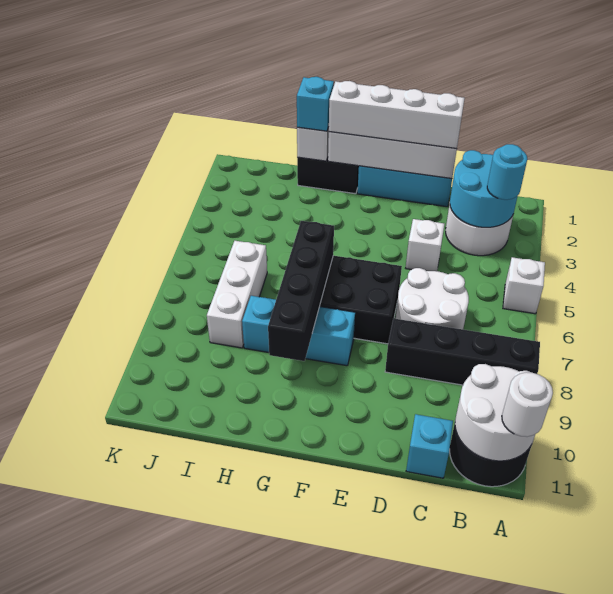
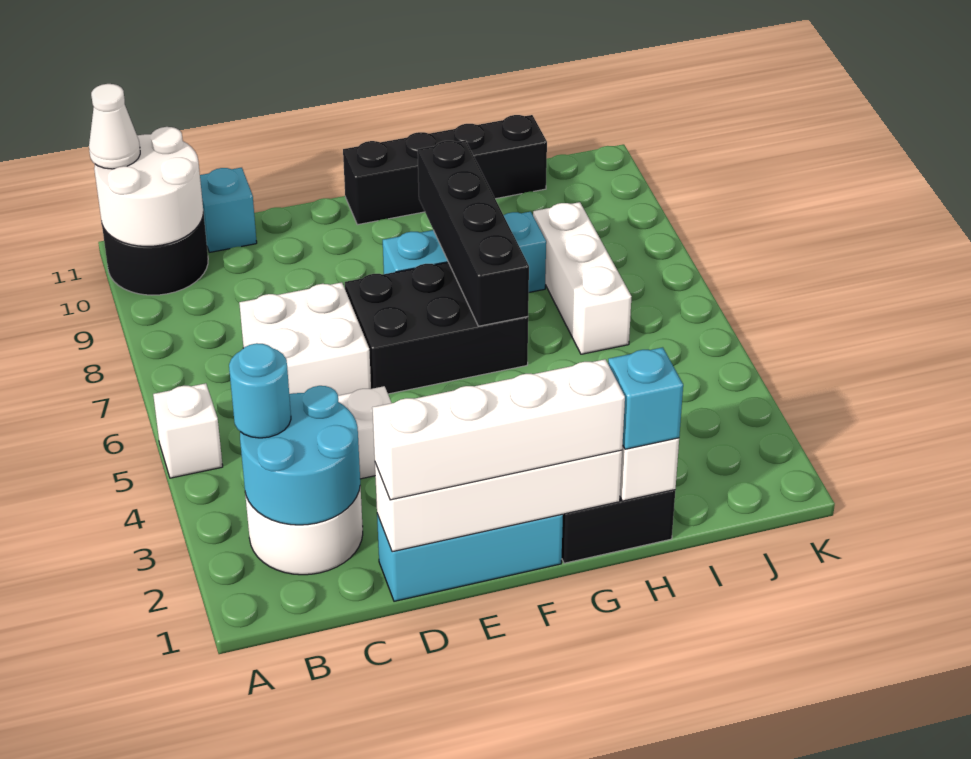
black brick A8:D8 level 1 -> black brick F11:I11 level 1
white round brick A11 level 3 -> white cone A11 level 3
white round brick C6:D7 level 1 -> white brick C6:D7 level 1

